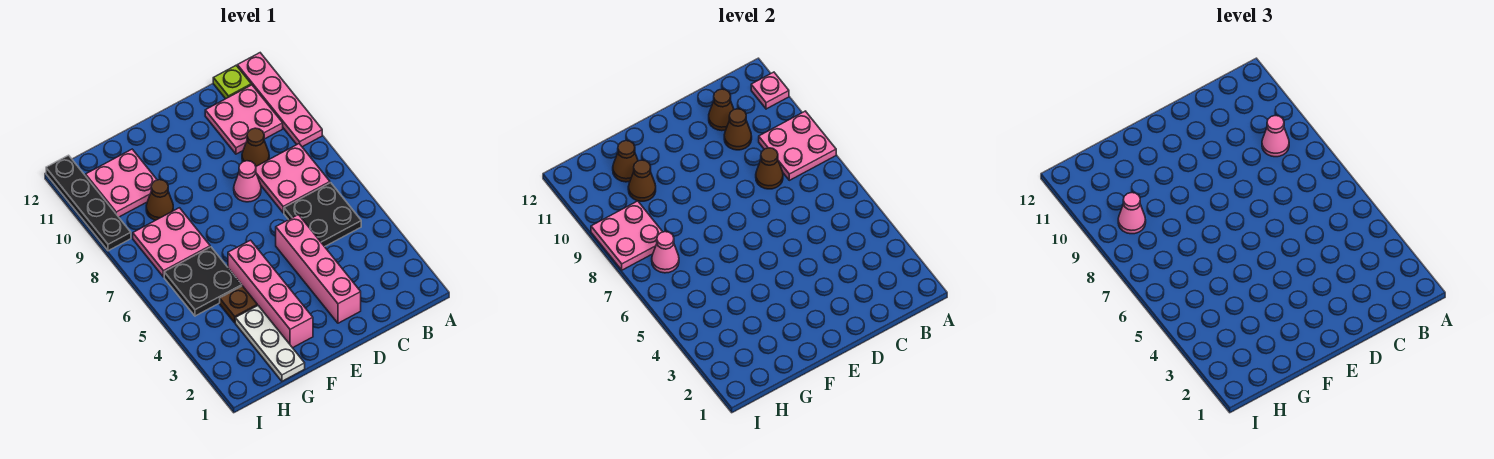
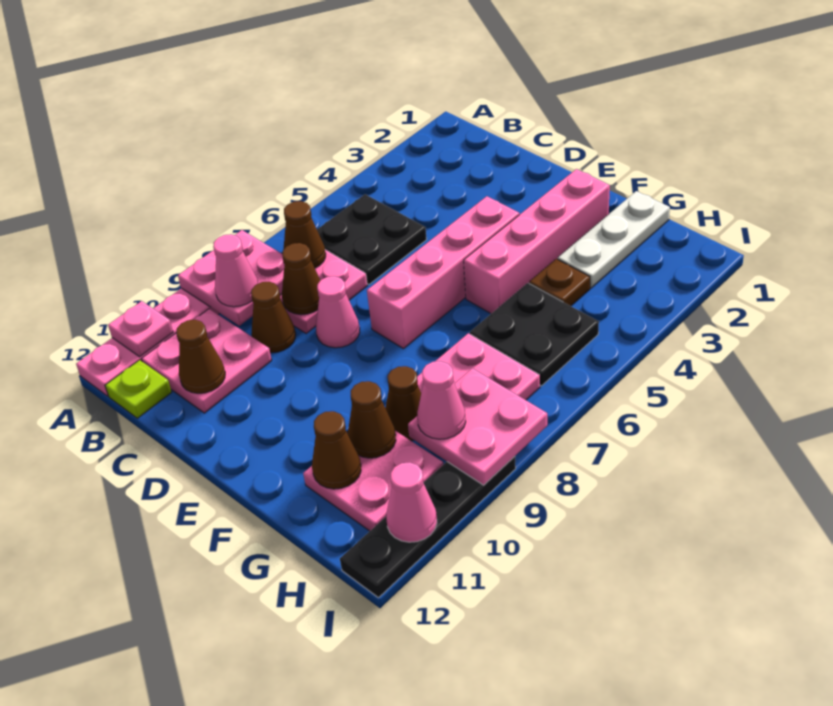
brown cone C10 level 2 -> brown cone B7 level 2
pink brick D2:D5 level 1 -> pink brick E4:E7 level 1
pink cone H7 level 2 -> pink cone I11 level 2

